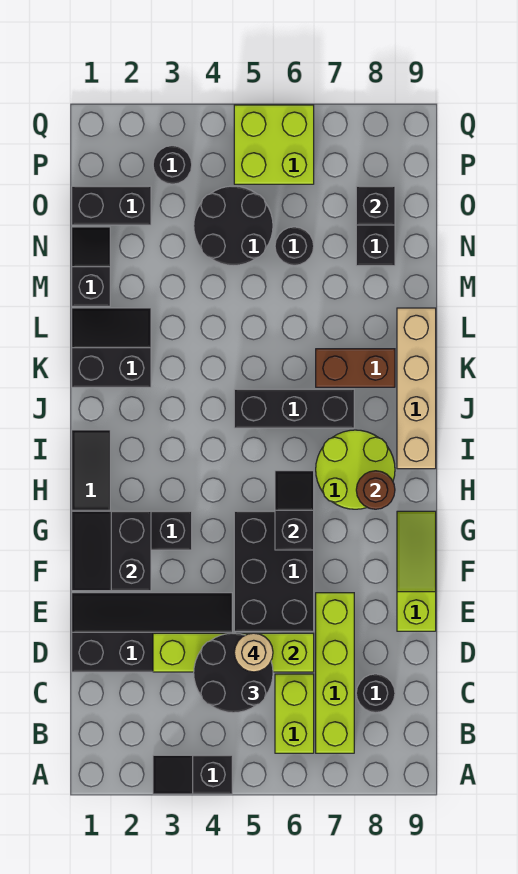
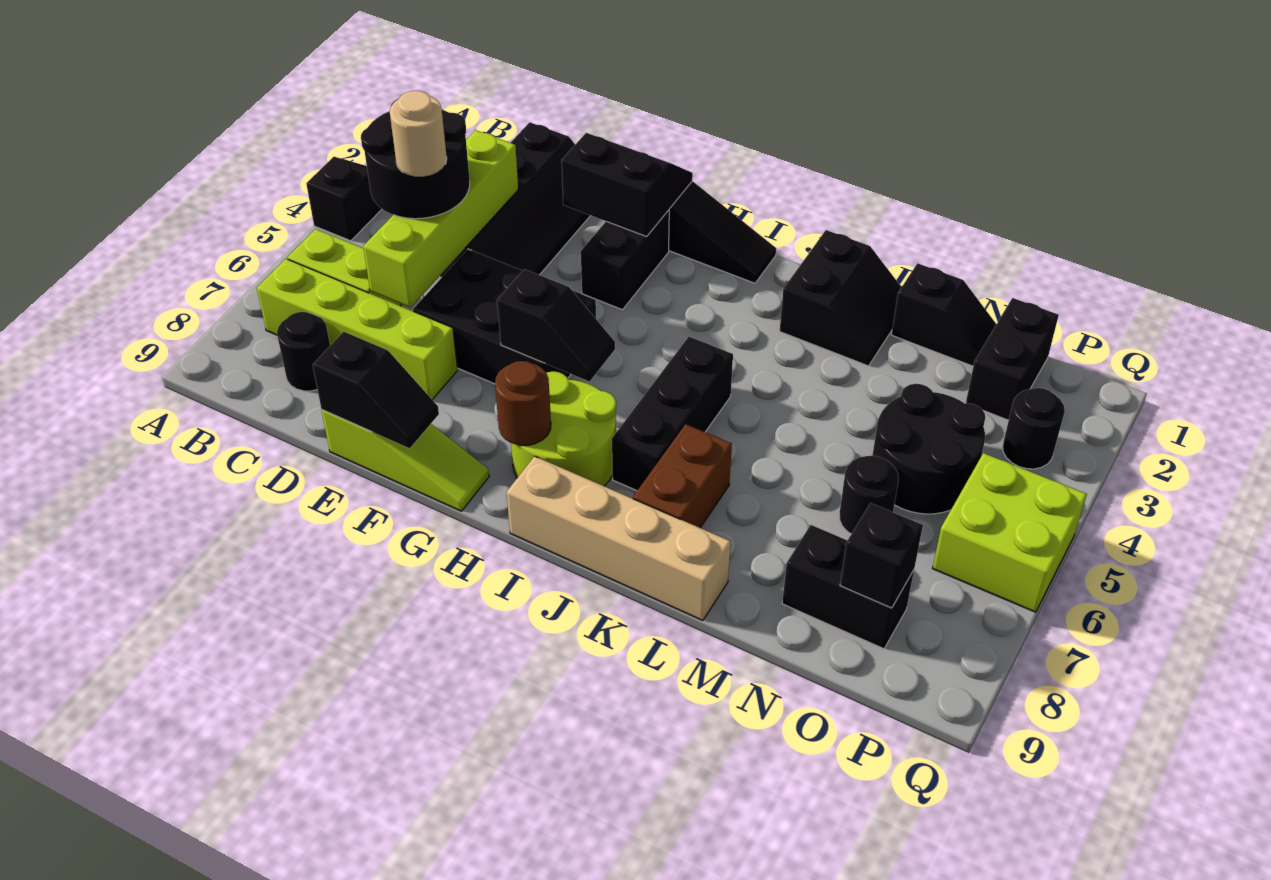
none -> black slope E9:F9 level 2 top E

